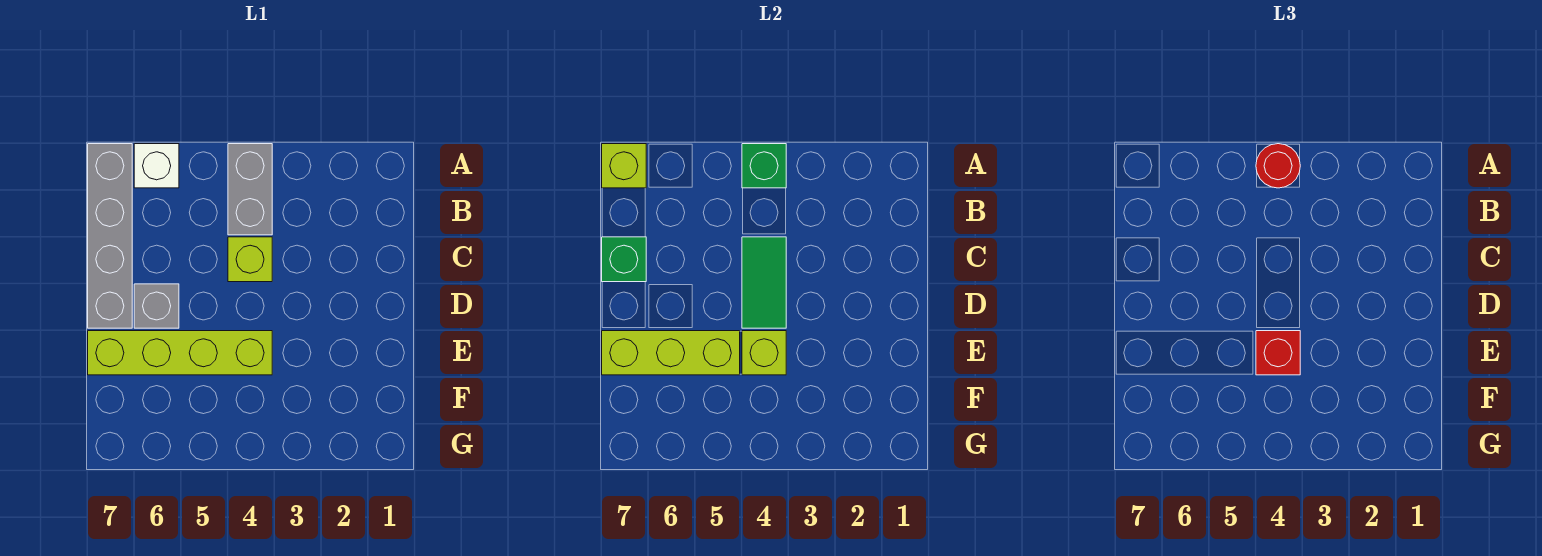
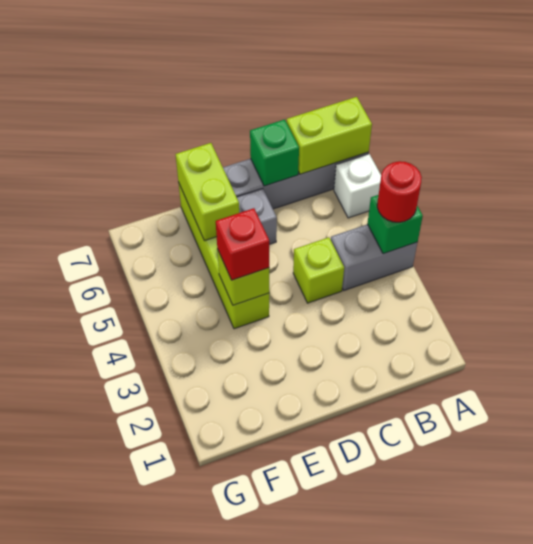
lime brick A7 level 2 -> lime brick A7:B7 level 2
green tile C4:D4 level 2 -> none
lime brick E5:E7 level 2 -> lime brick E6:E7 level 2

